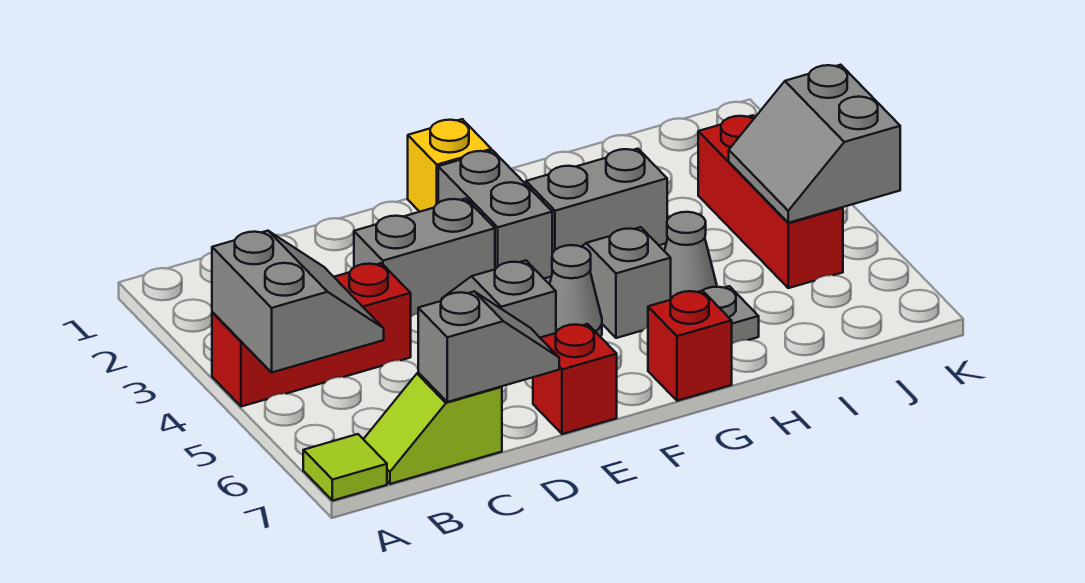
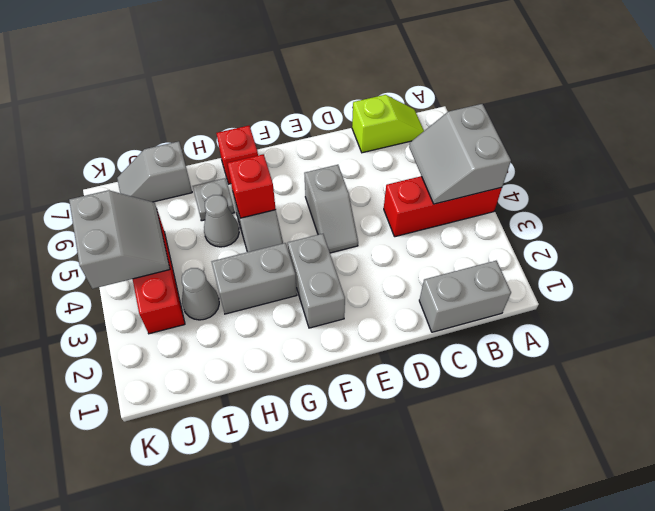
lime tile A7 level 1 -> none
grey slope C7:D7 level 2 top C -> grey slope I7:J7 level 1 top I
grey brick D3:E3 level 1 -> grey brick B1:C1 level 1
red brick E7 level 1 -> red brick G5 level 2
yellow brick F1 level 1 -> none
grey cone F5 level 1 -> grey cone I3 level 1

